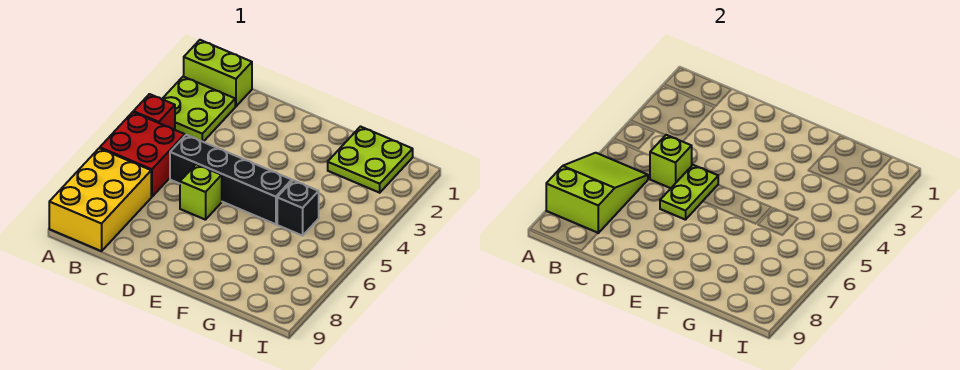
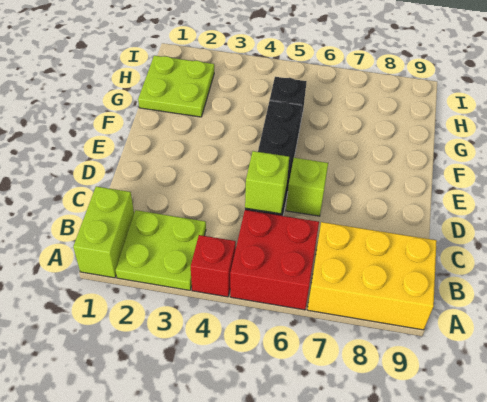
lime slope A6:B8 level 2 top 8 -> none
lime plate D5:D6 level 2 -> none

